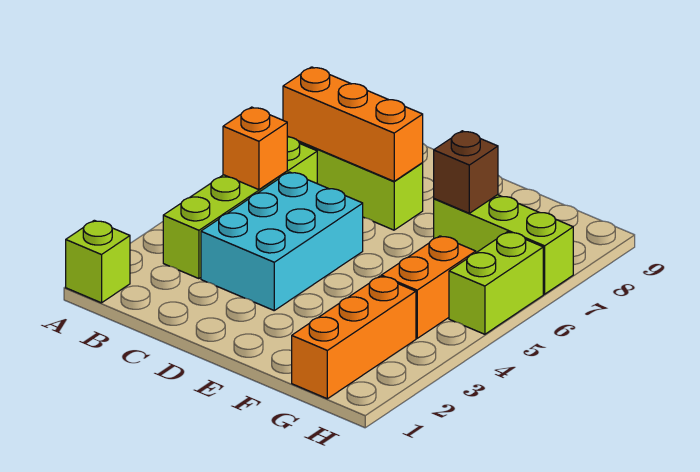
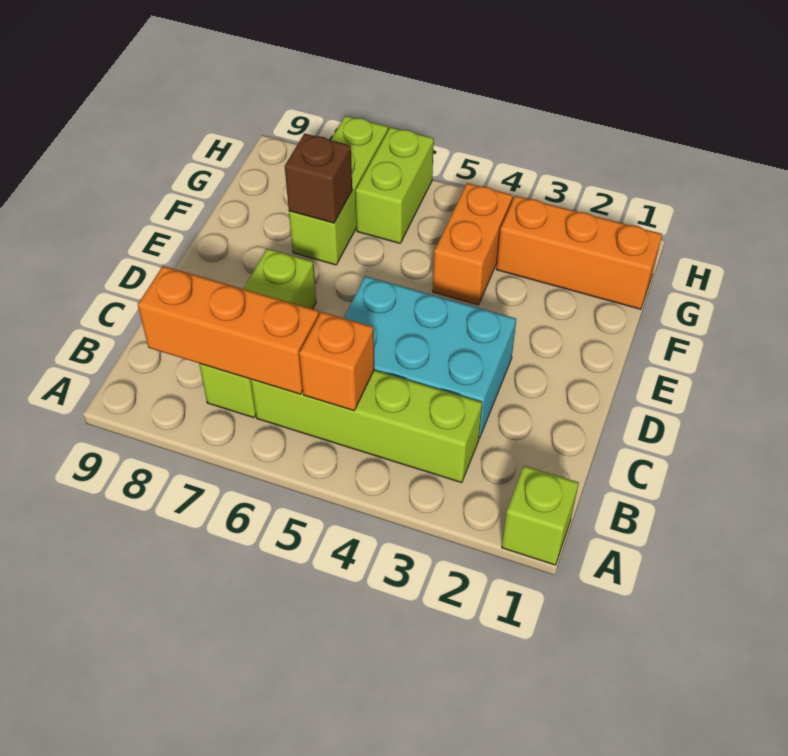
orange brick B7:D7 level 2 -> orange brick B6:B8 level 2
orange brick G4:G5 level 1 -> orange brick F4:G4 level 1
lime brick H5:H6 level 1 -> lime brick G6:H6 level 1

